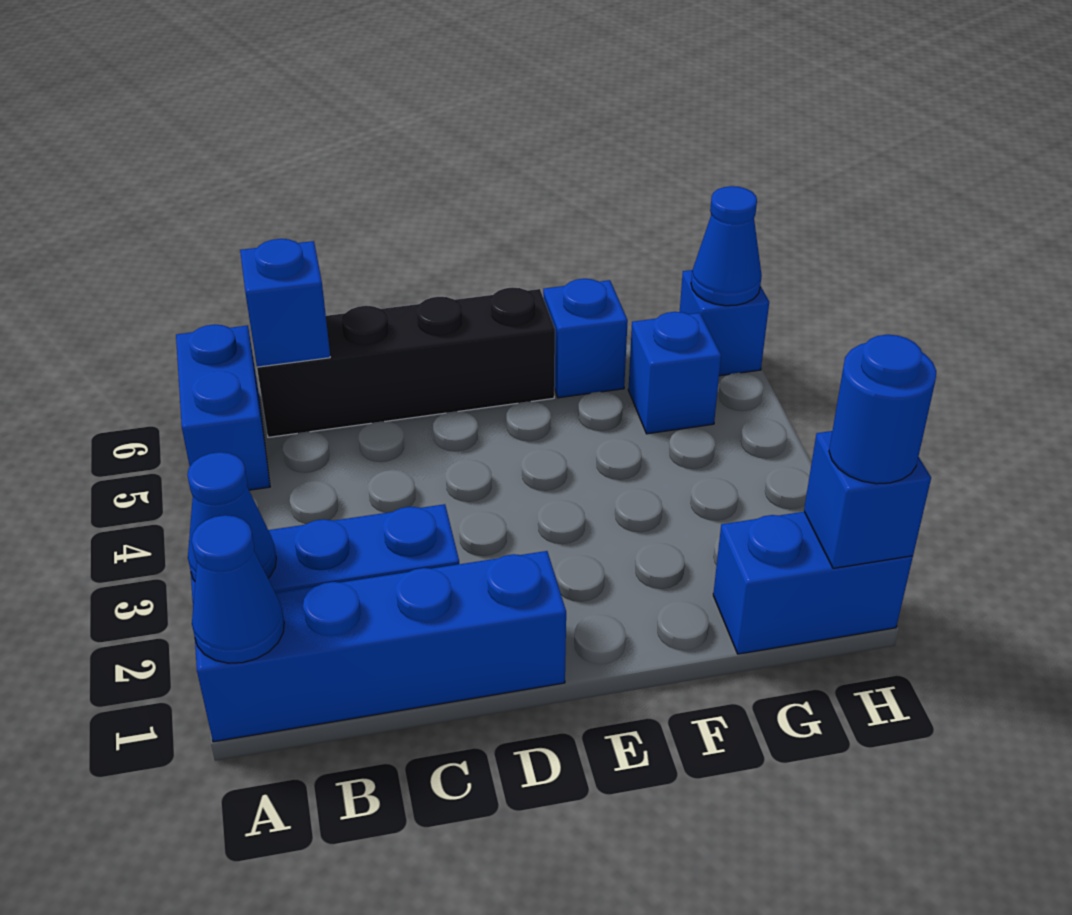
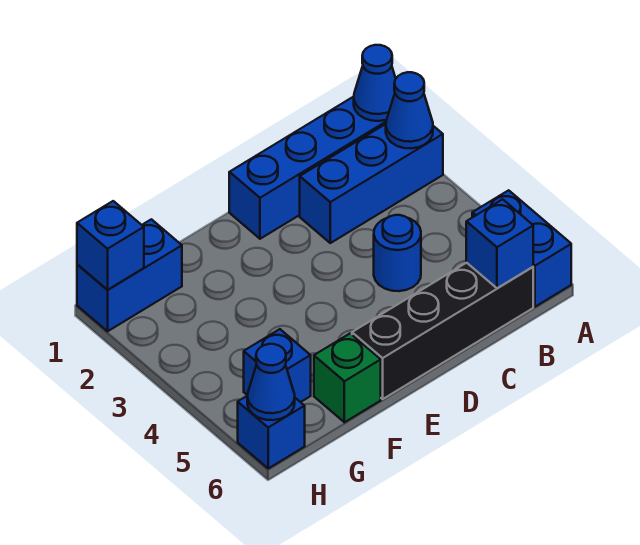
blue brick F6 level 1 -> green brick F6 level 1
blue round brick H1 level 3 -> blue round brick C4 level 1

